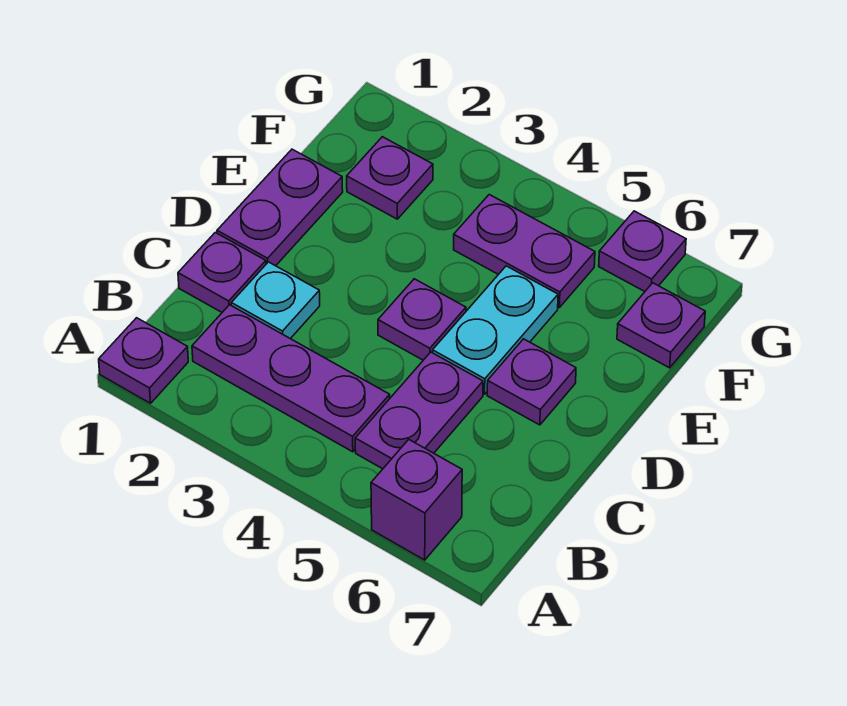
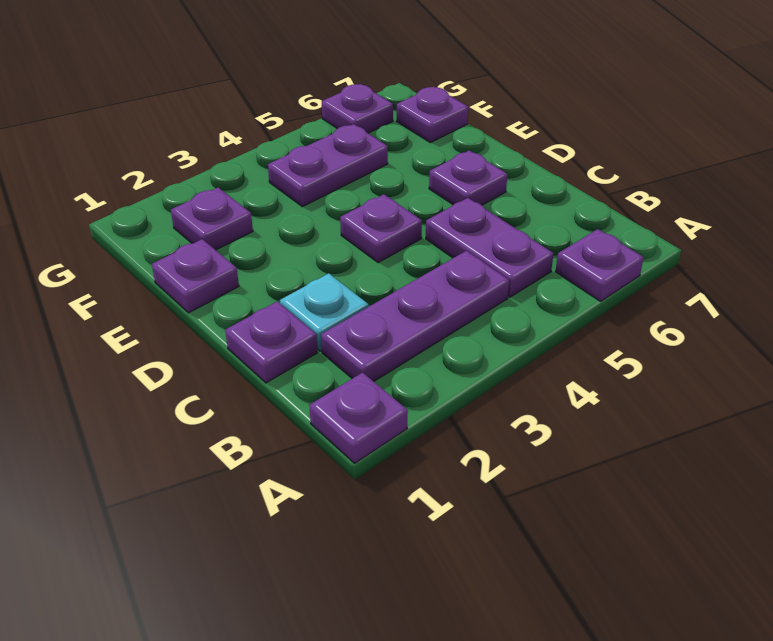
purple brick A6 level 1 -> purple plate A6 level 1
purple plate D1:E1 level 1 -> purple plate E1 level 1
cyan plate D5:E5 level 1 -> none

